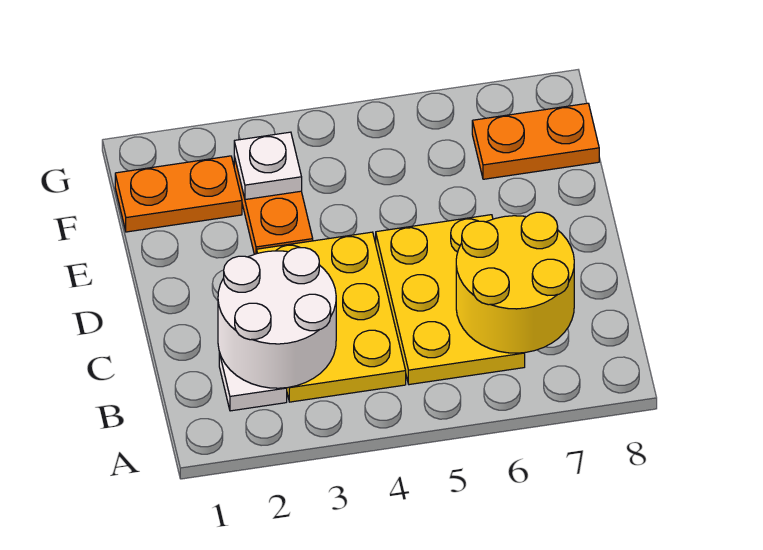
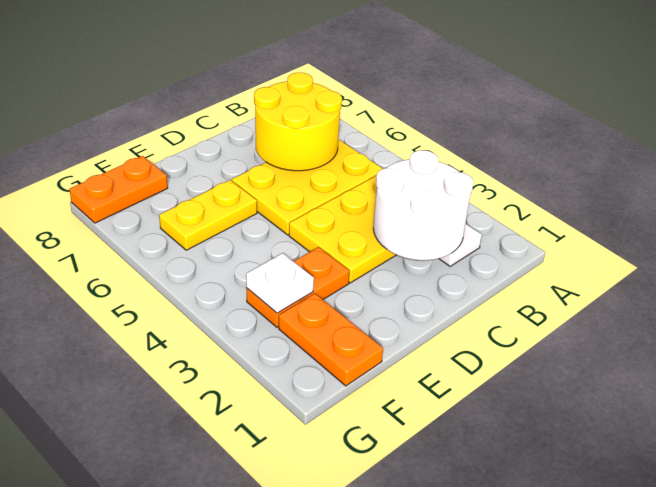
none -> yellow plate E6:F6 level 1
orange plate F7:F8 level 1 -> orange plate F8:G8 level 1

